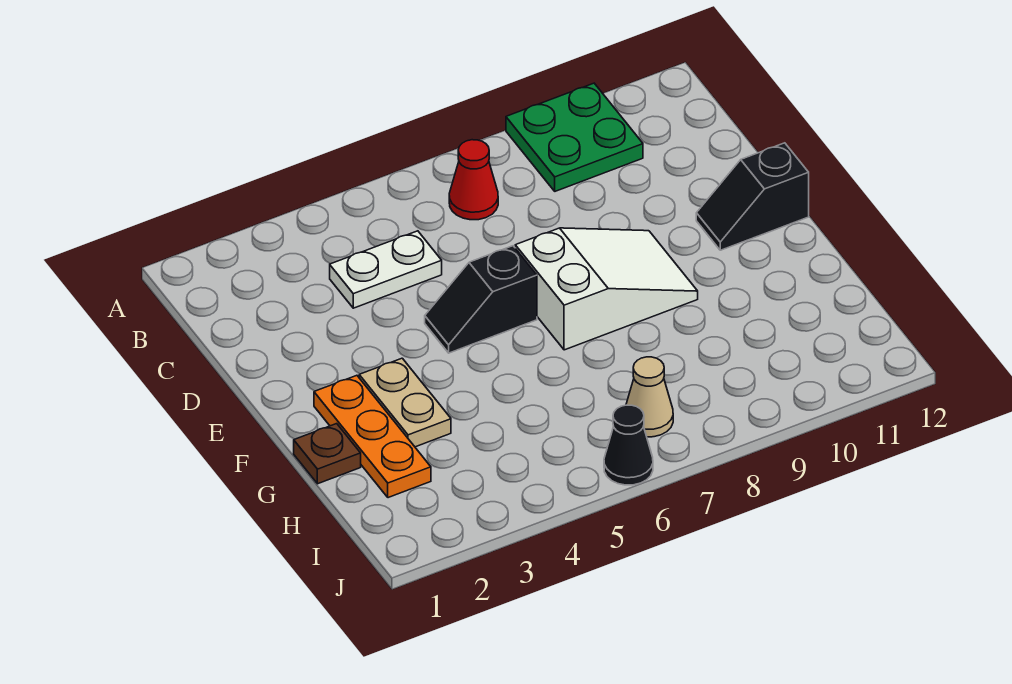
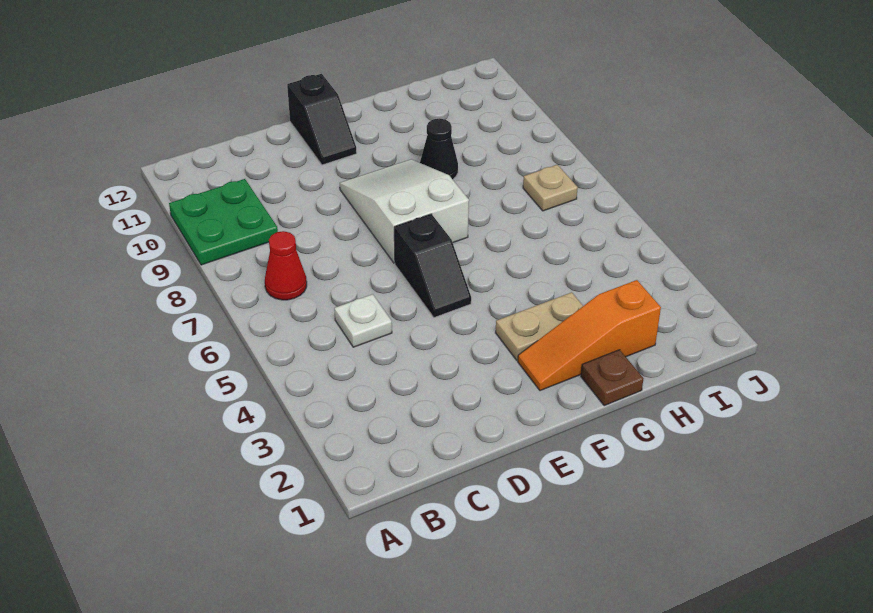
white plate C4:C5 level 1 -> white plate C5 level 1
orange plate F2:H2 level 1 -> orange slope F2:H2 level 1 top H
tan cone I7 level 1 -> tan plate I7 level 1
black cone J6 level 1 -> black cone G9 level 1

